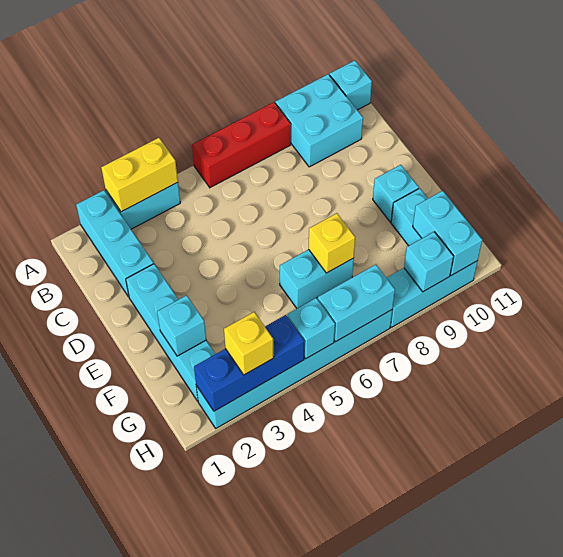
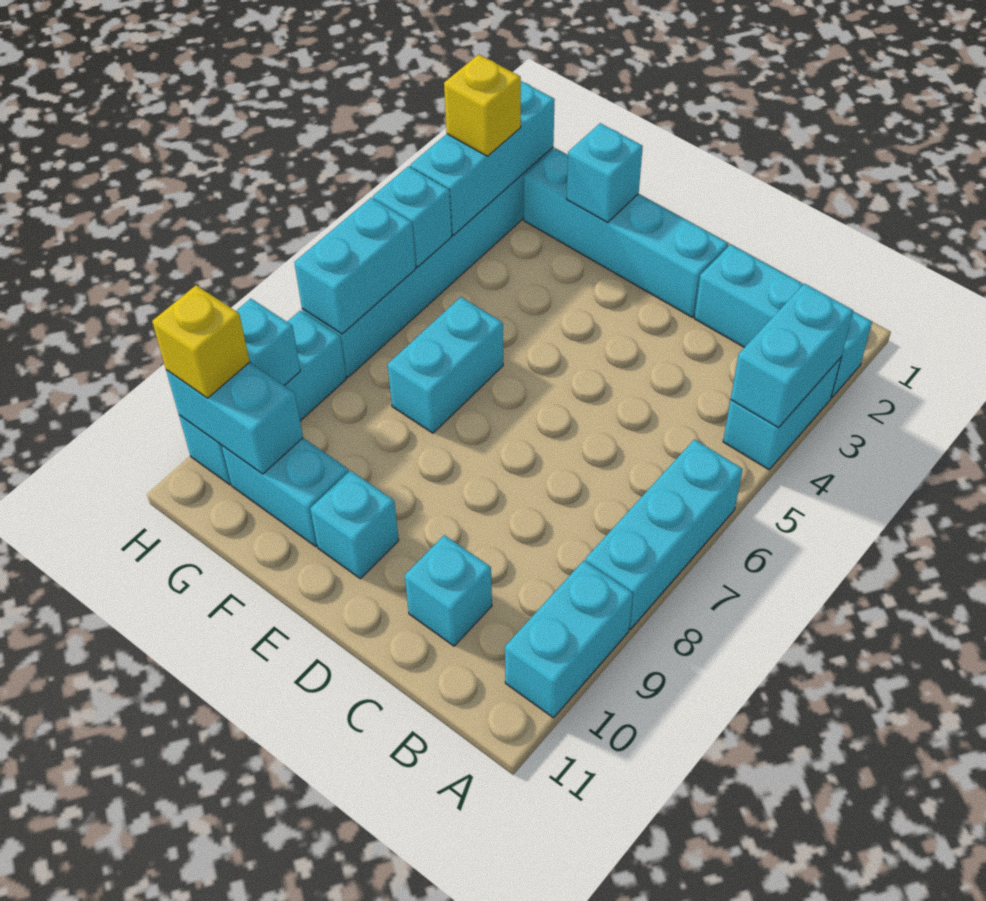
yellow brick A3:A4 level 2 -> cyan brick A3:A4 level 2
red brick A6:A8 level 1 -> cyan brick A6:A8 level 1
cyan brick A9:B10 level 1 -> cyan brick A9:A10 level 1
cyan brick A11 level 1 -> cyan brick C10 level 1
yellow brick F7 level 2 -> yellow brick H10 level 3
blue brick H2:H4 level 2 -> cyan brick H2:H4 level 2

